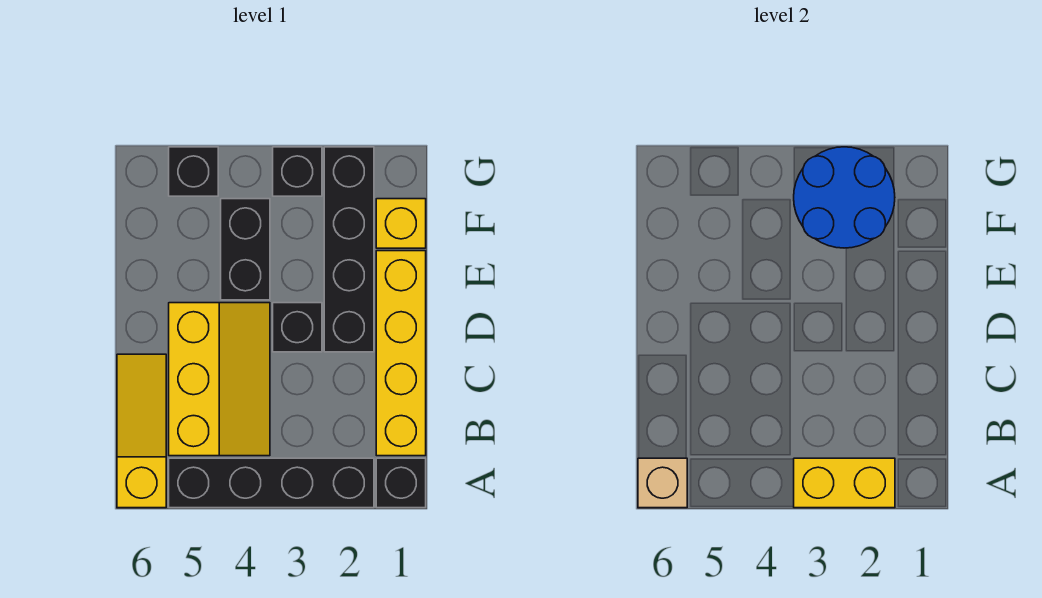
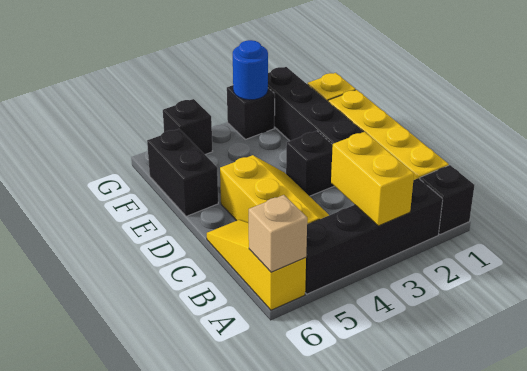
yellow brick A2:A3 level 2 -> yellow brick A3:B3 level 2
black brick E4:F4 level 1 -> black brick E6:F6 level 1
blue round brick F2:G3 level 2 -> blue round brick G3 level 2

